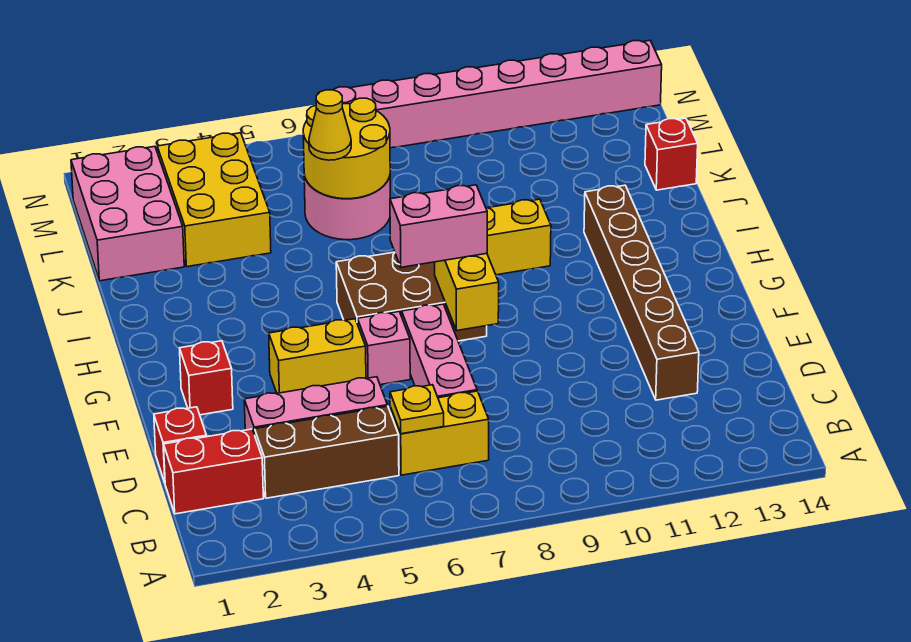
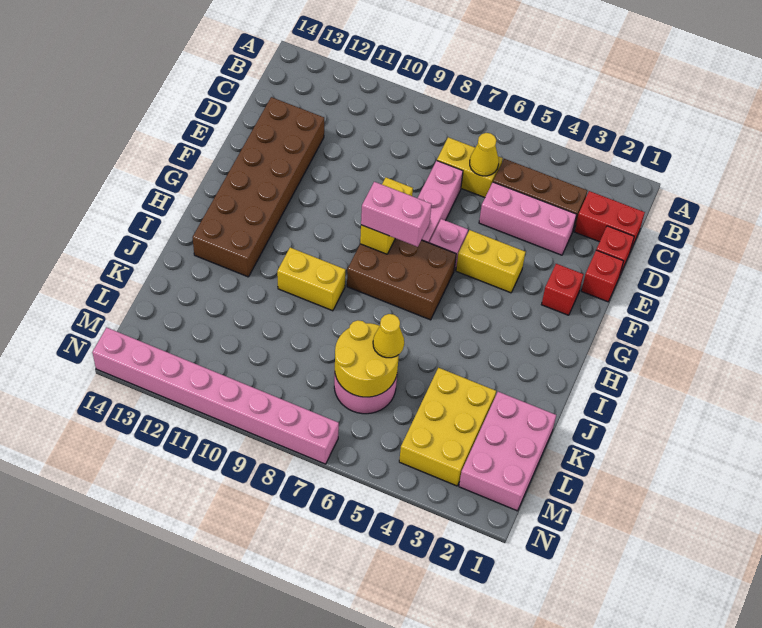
yellow plate C6 level 2 -> yellow cone C6 level 2
brown brick D12:I12 level 1 -> brown brick D12:I13 level 1
red brick K14 level 1 -> red brick E1 level 1

